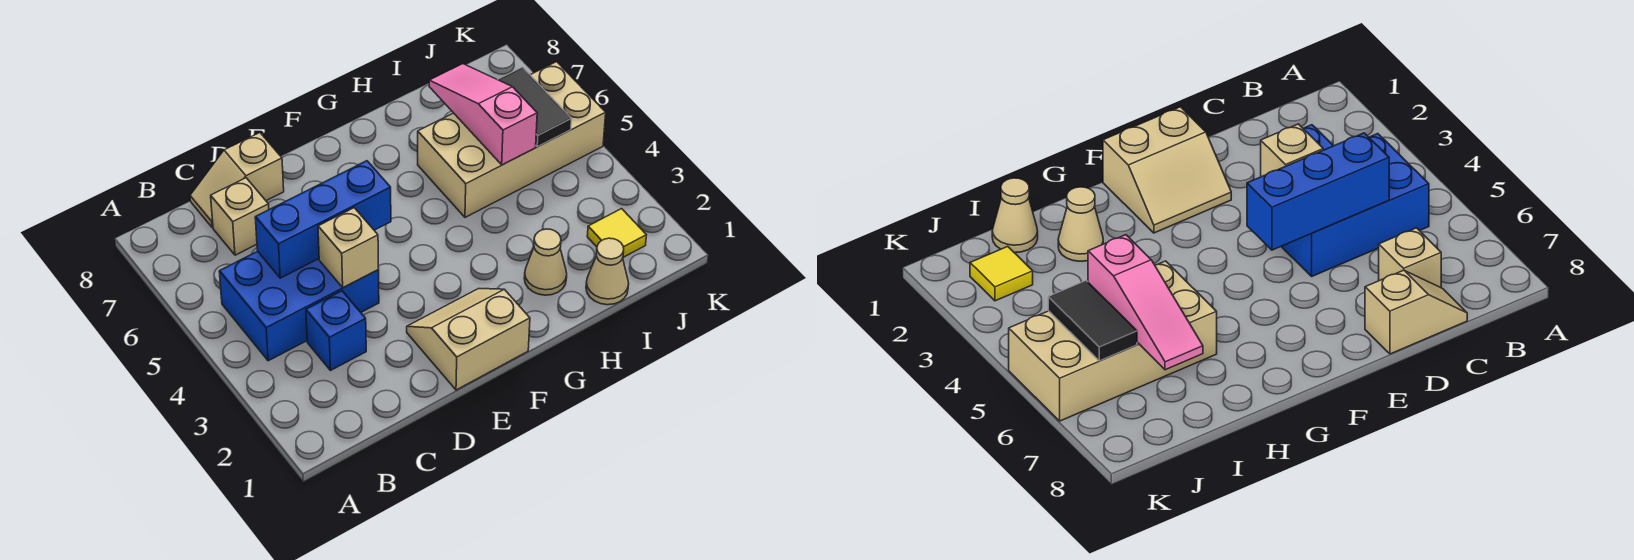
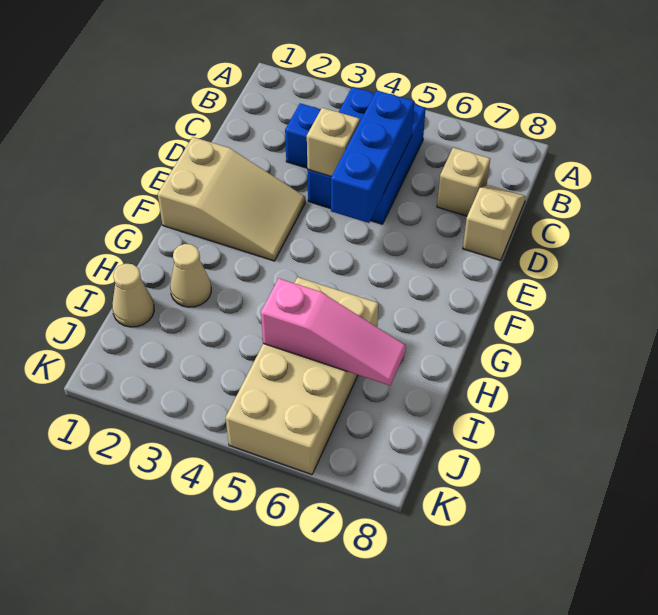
tan slope E1:F2 level 1 top 1 -> tan slope E1:F3 level 1 top 1
yellow tile J2 level 1 -> none
black tile J5:J6 level 2 -> none

